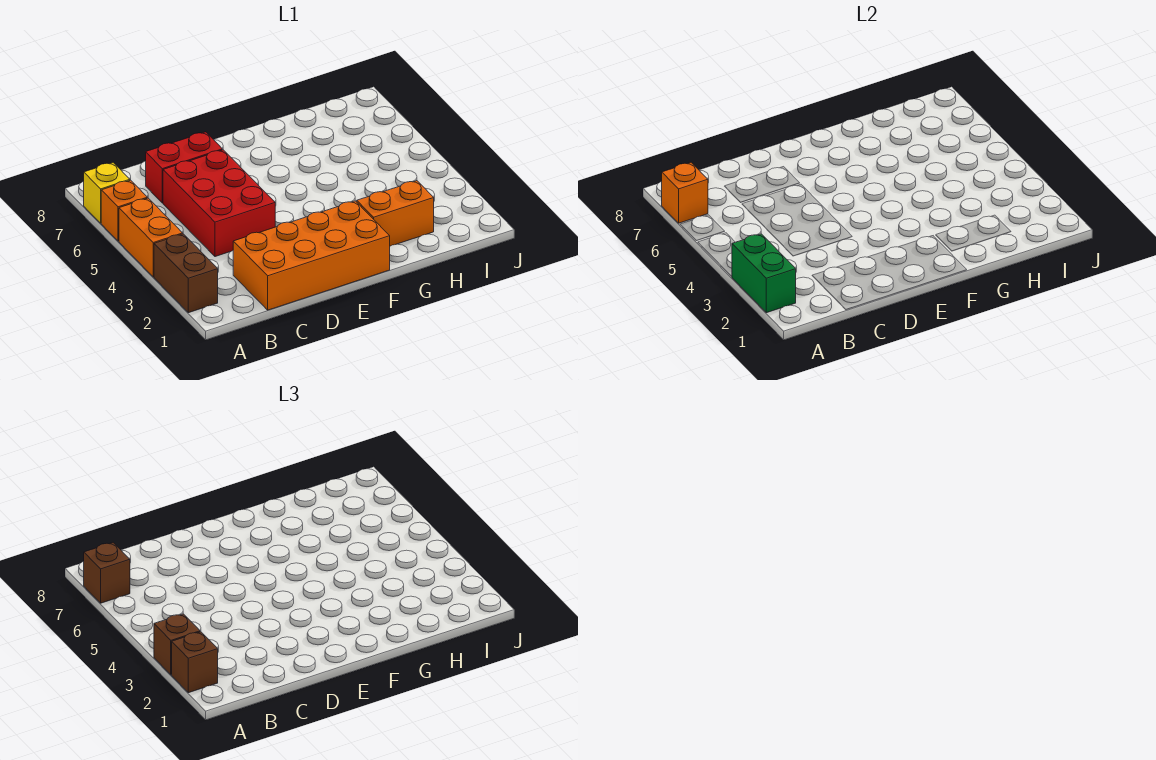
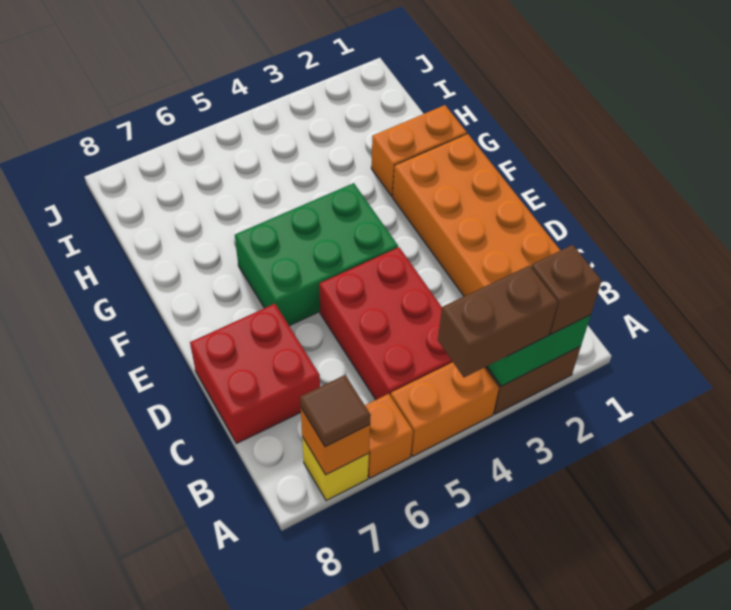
brown brick A3 level 3 -> brown brick A3:A4 level 3
brown brick A7 level 3 -> brown tile A7 level 3
red brick C4:D6 level 1 -> red brick B4:D5 level 1
red brick C7:D7 level 1 -> red brick C7:D8 level 1
none -> green brick E4:F6 level 1
orange brick G2:H2 level 1 -> orange brick G1:G2 level 1

